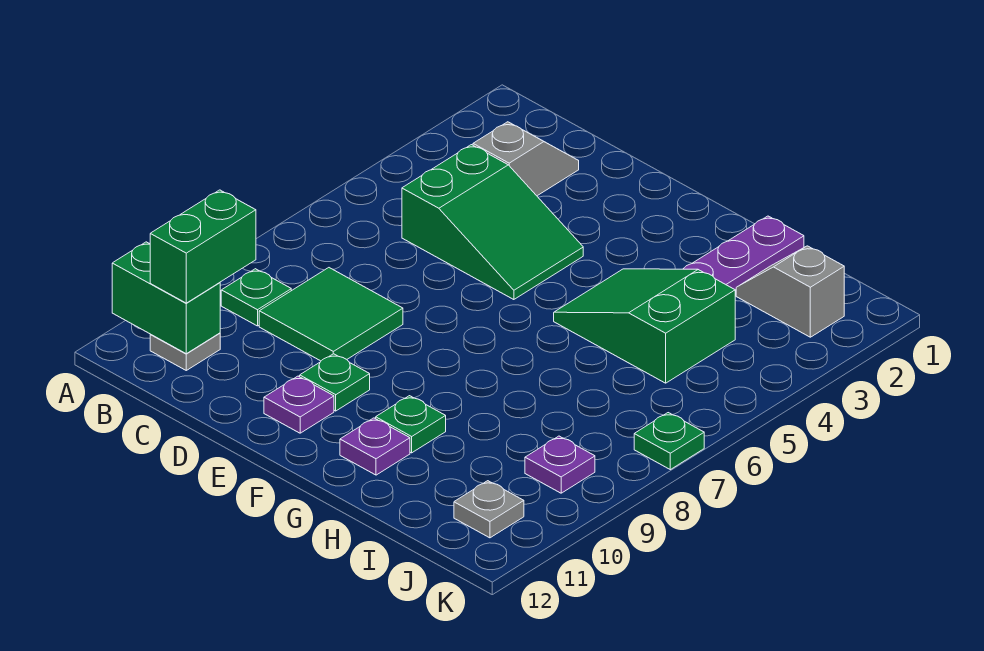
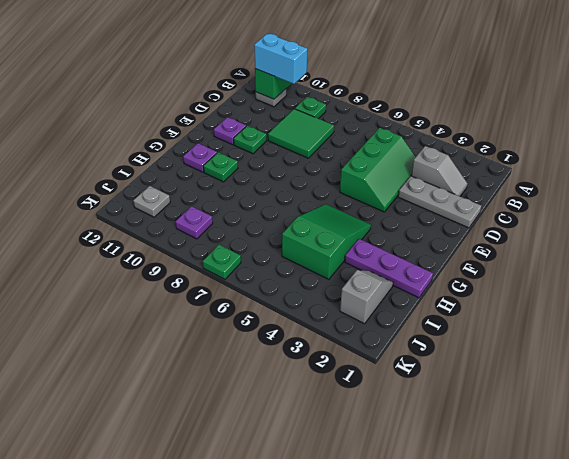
green brick B10:B11 level 3 -> cyan brick B10:B11 level 3
green slope C4:E5 level 1 top C -> green slope C4:E5 level 1 top 5
none -> grey plate D1:D3 level 1

